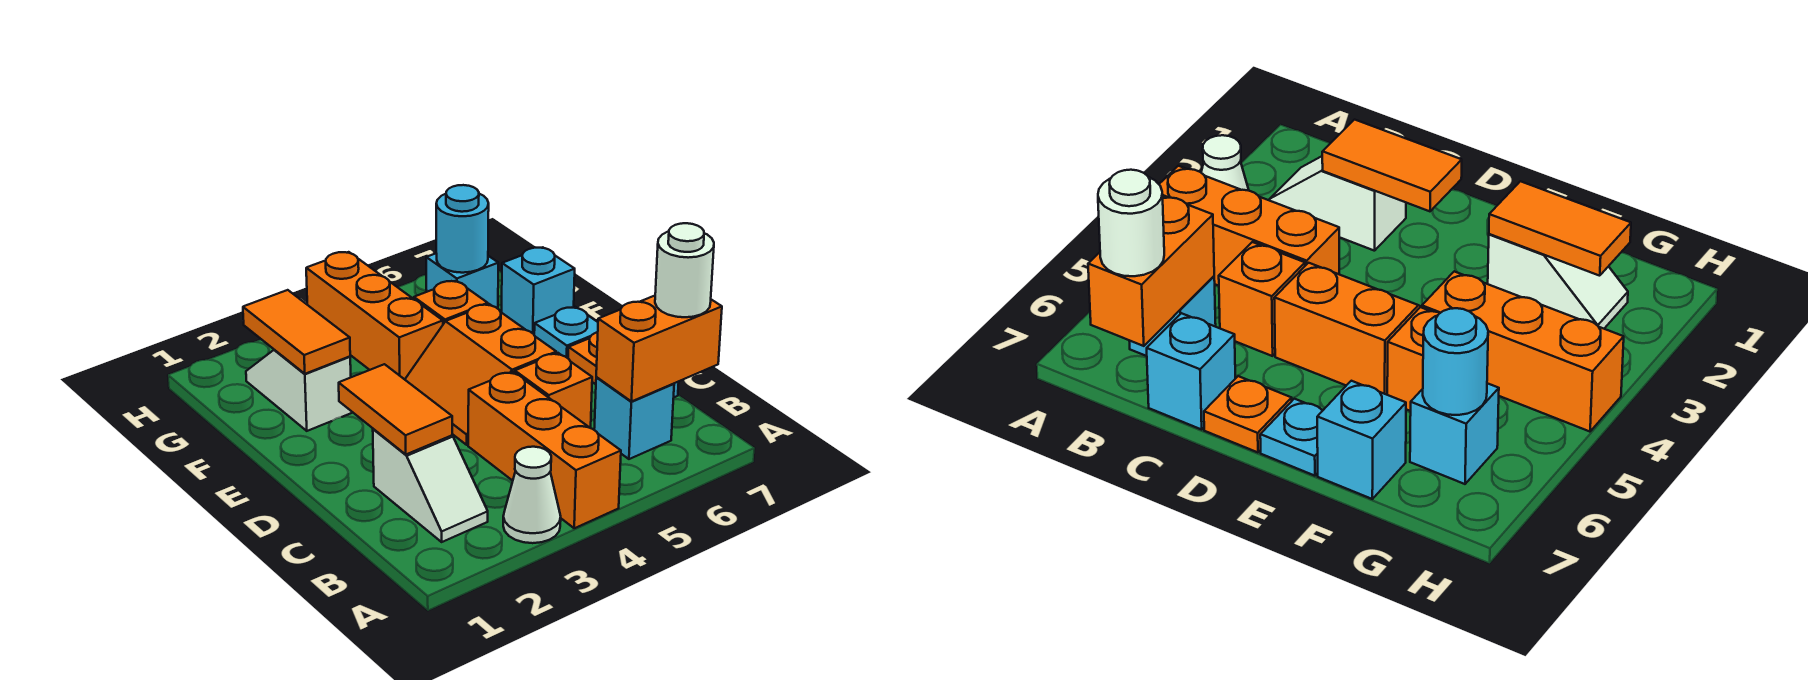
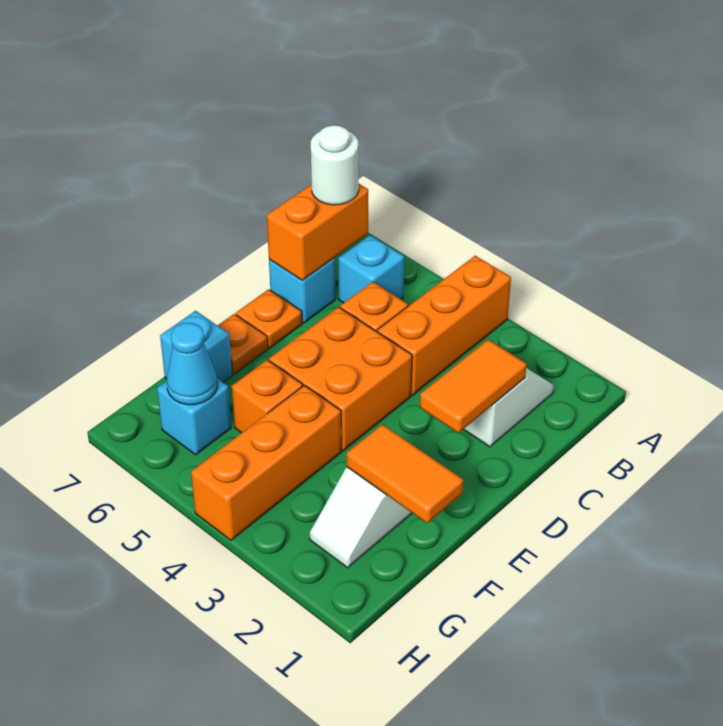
white cone A3 level 1 -> none
orange brick B6:B7 level 2 -> orange brick B7:C7 level 2
orange slope D4:E5 level 1 top 5 -> orange brick D4:E5 level 1
cyan plate E7 level 1 -> orange plate E7 level 1
orange tile F2:G2 level 2 -> orange tile F1:F2 level 2
cyan round brick G6 level 2 -> cyan cone G6 level 2

